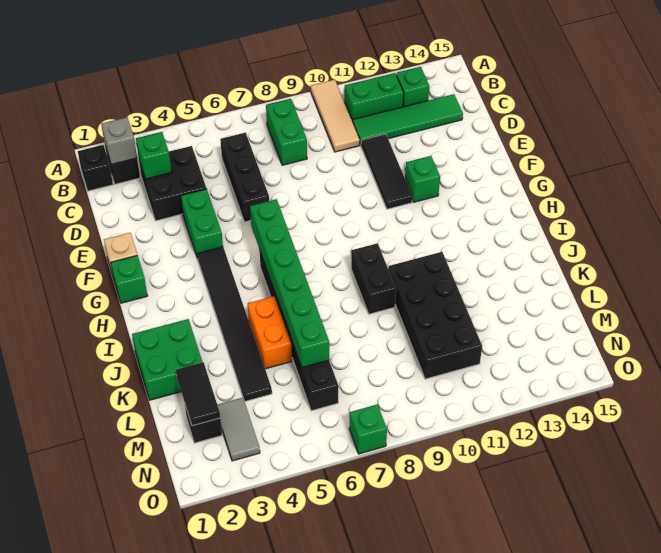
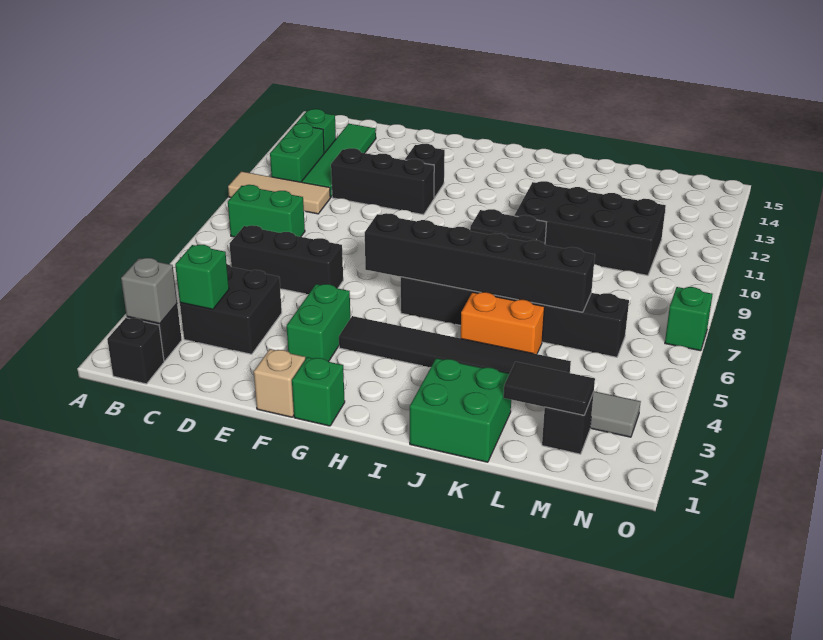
black tile D11:F11 level 1 -> black brick D11:F11 level 1
green brick E4:F4 level 1 -> green brick F3:F4 level 1
green brick F12 level 1 -> black brick F12 level 1
green brick G6:L6 level 2 -> black brick G6:L6 level 2

